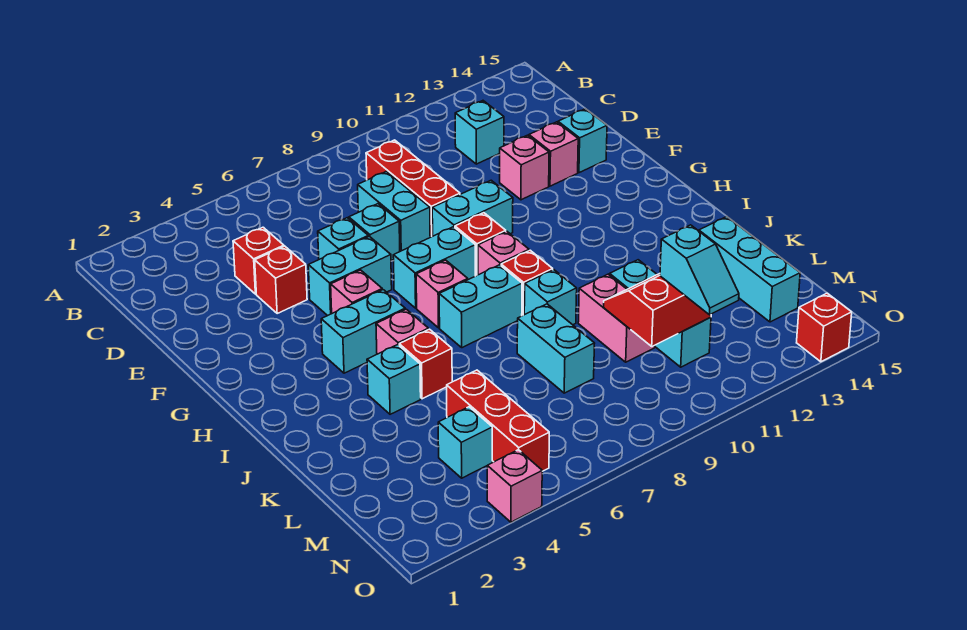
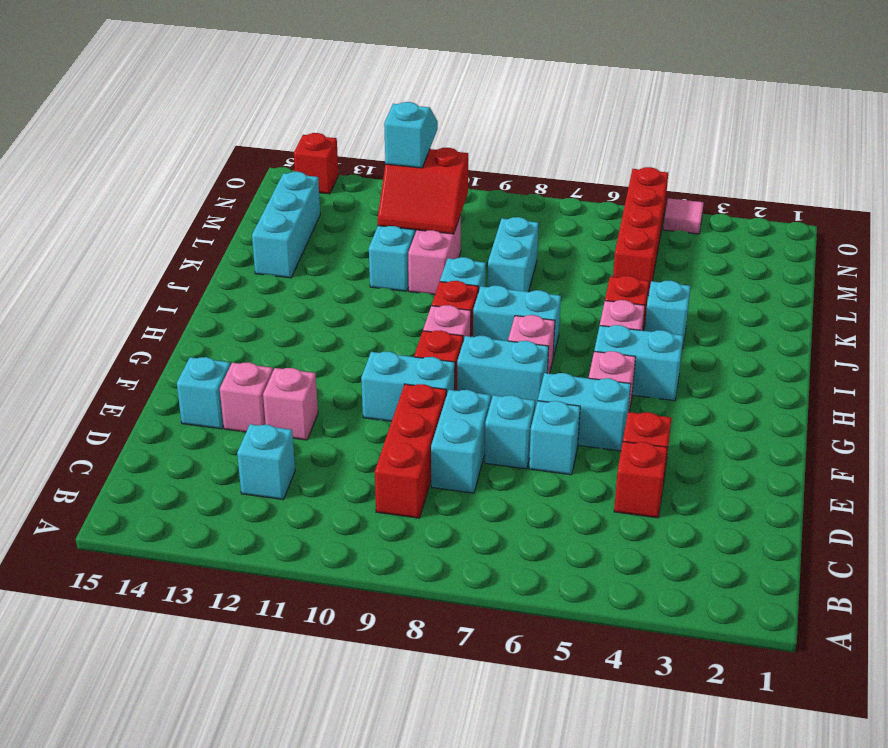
red brick L5:N5 level 1 -> red brick L5:O5 level 1
cyan brick M4 level 1 -> none
pink brick O4 level 1 -> pink tile O4 level 1

